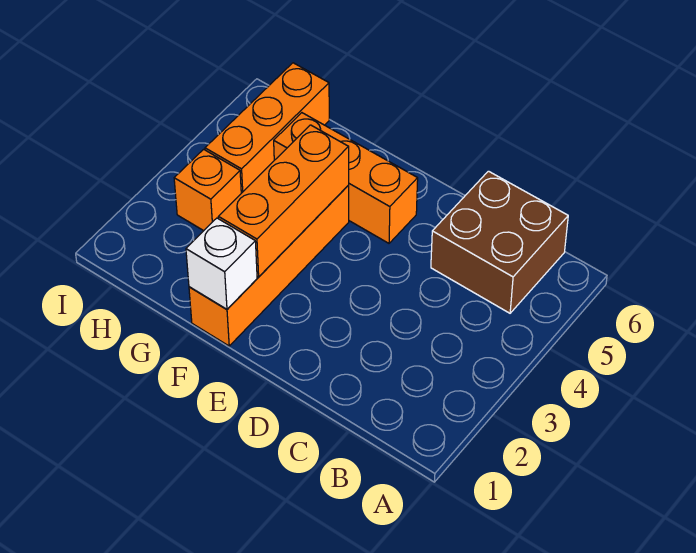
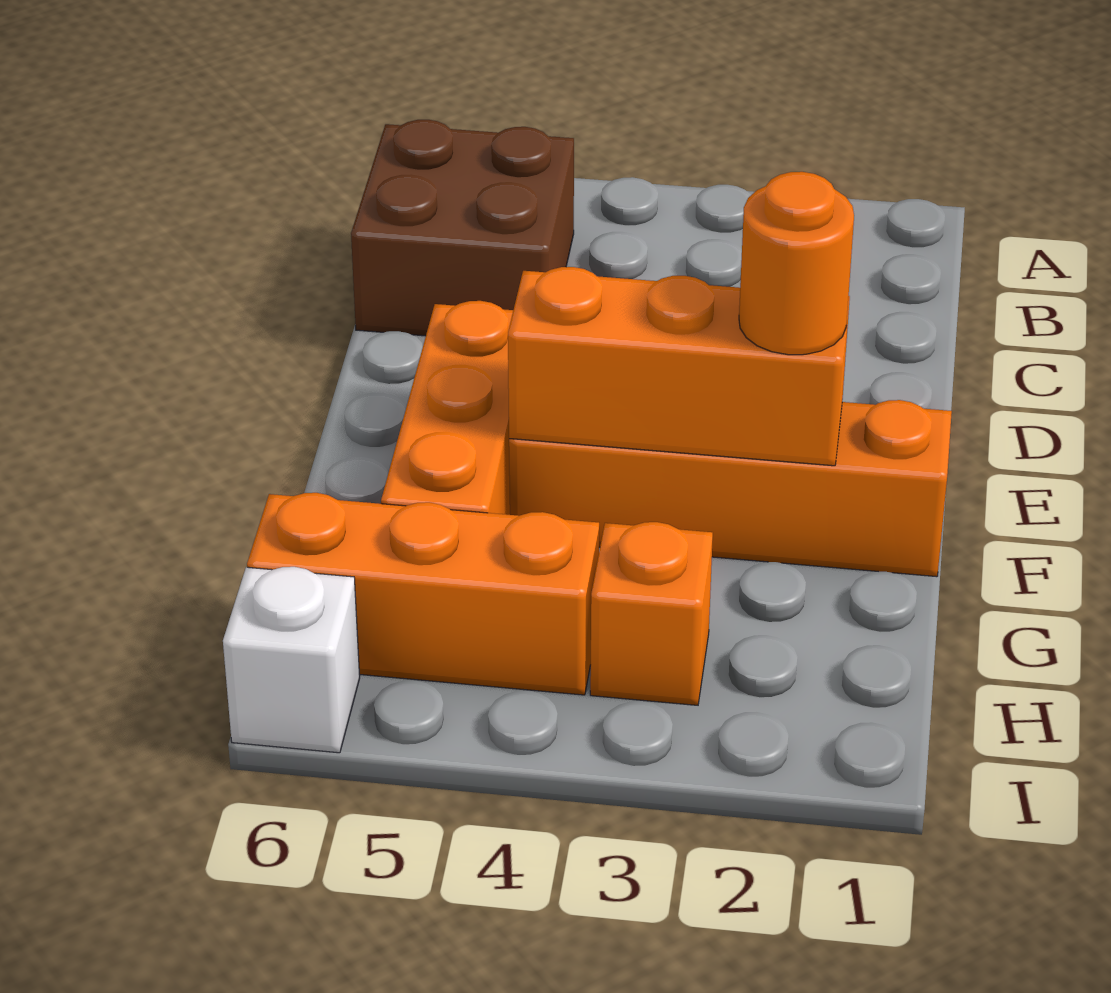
white brick F1 level 2 -> white brick I6 level 1
none -> orange round brick F2 level 3

